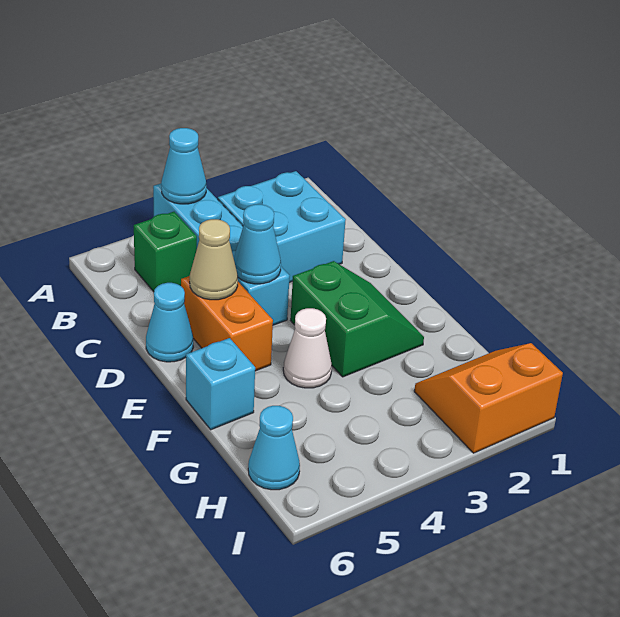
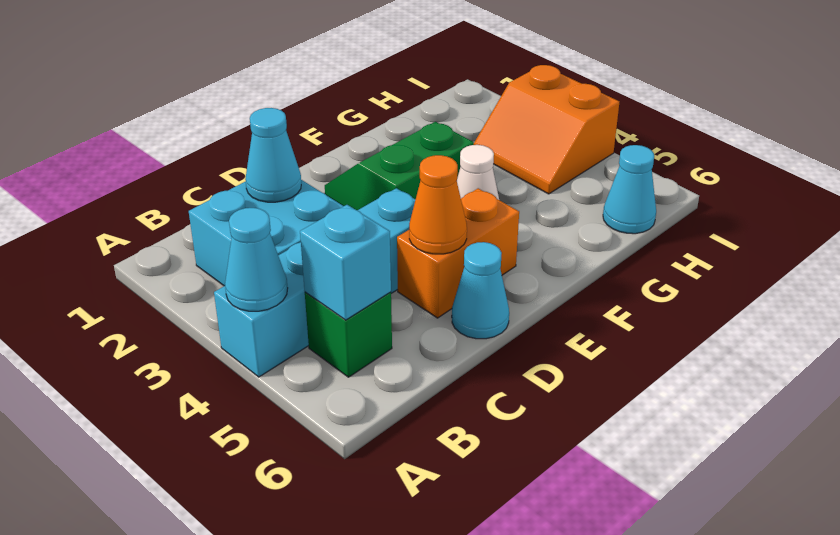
cyan cone D4 level 2 -> cyan cone C2 level 2
tan cone D5 level 2 -> orange cone D5 level 2
cyan brick F6 level 1 -> cyan brick B5 level 2
orange slope H1:I2 level 1 top I -> orange slope H3:I4 level 1 top I

